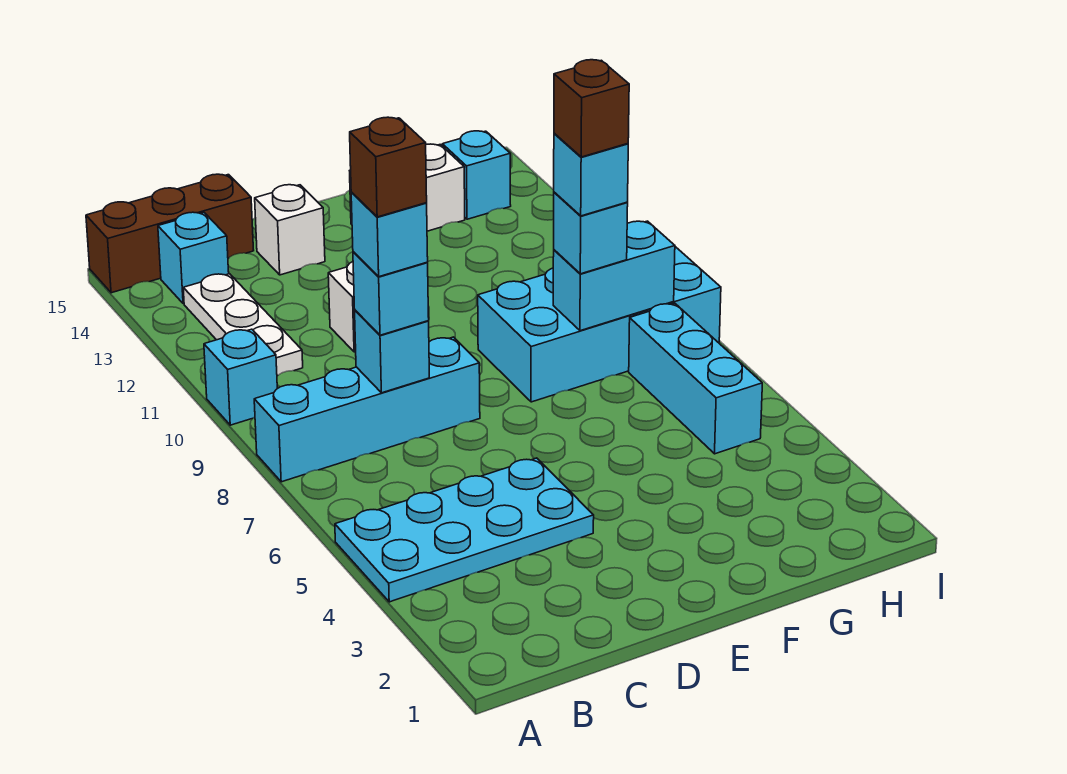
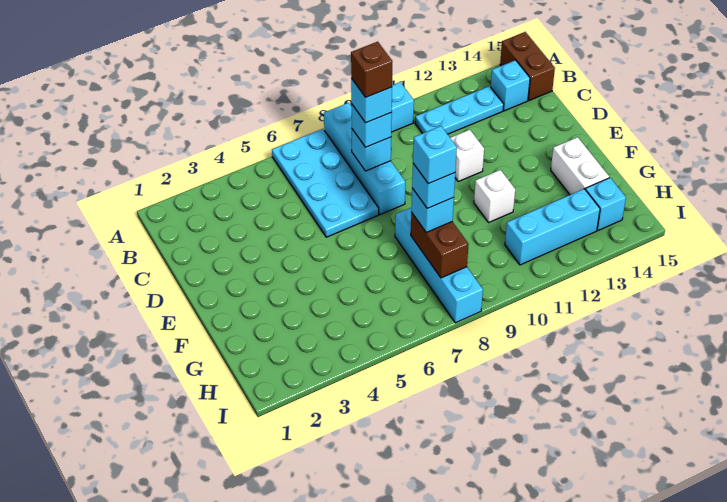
cyan plate A4:D5 level 1 -> cyan plate A6:D7 level 1
brown brick A15:C15 level 1 -> brown brick A15:B15 level 1
white plate B11:B13 level 1 -> cyan plate B11:B13 level 1
white brick D14 level 1 -> white brick F11 level 1
cyan brick F8:I9 level 1 -> cyan brick F8:I8 level 1
cyan brick G8:H8 level 2 -> brown brick G8:H8 level 2
brown brick G8 level 5 -> cyan brick G8 level 5
cyan brick H5:H7 level 1 -> cyan brick H11:H13 level 1

